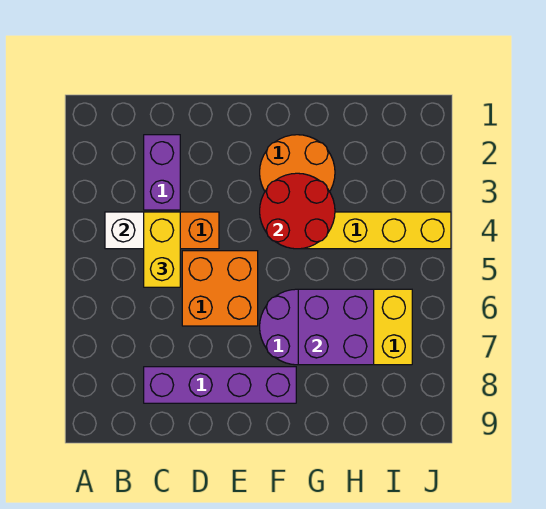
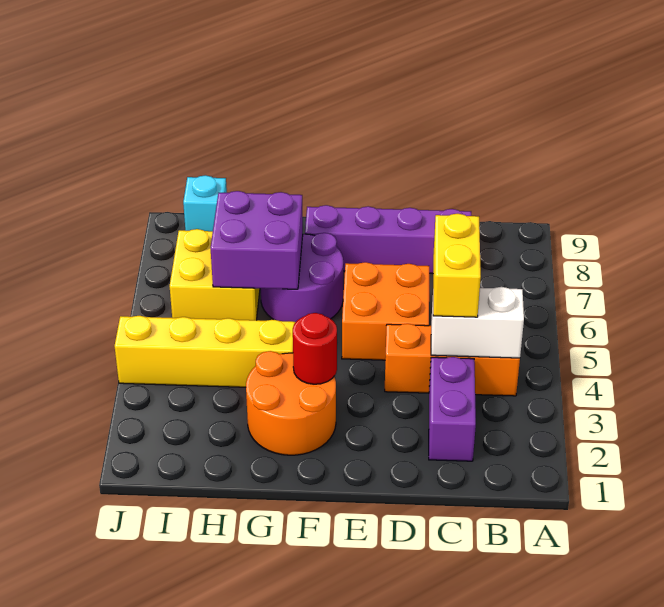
red round brick F3:G4 level 2 -> red round brick F3 level 2
none -> cyan brick I9 level 1

